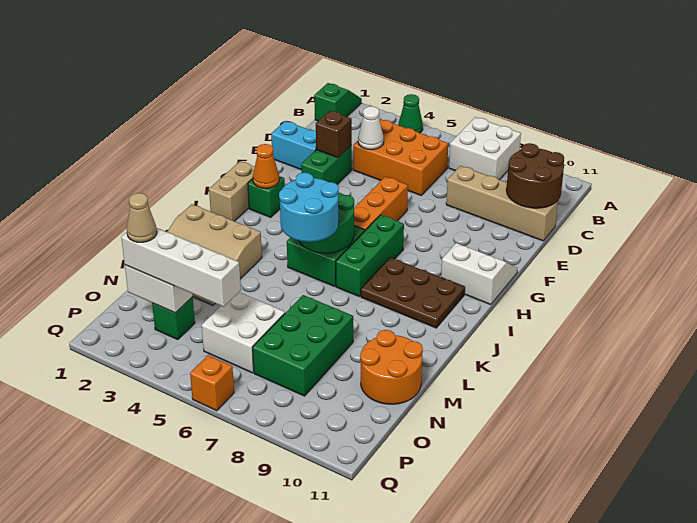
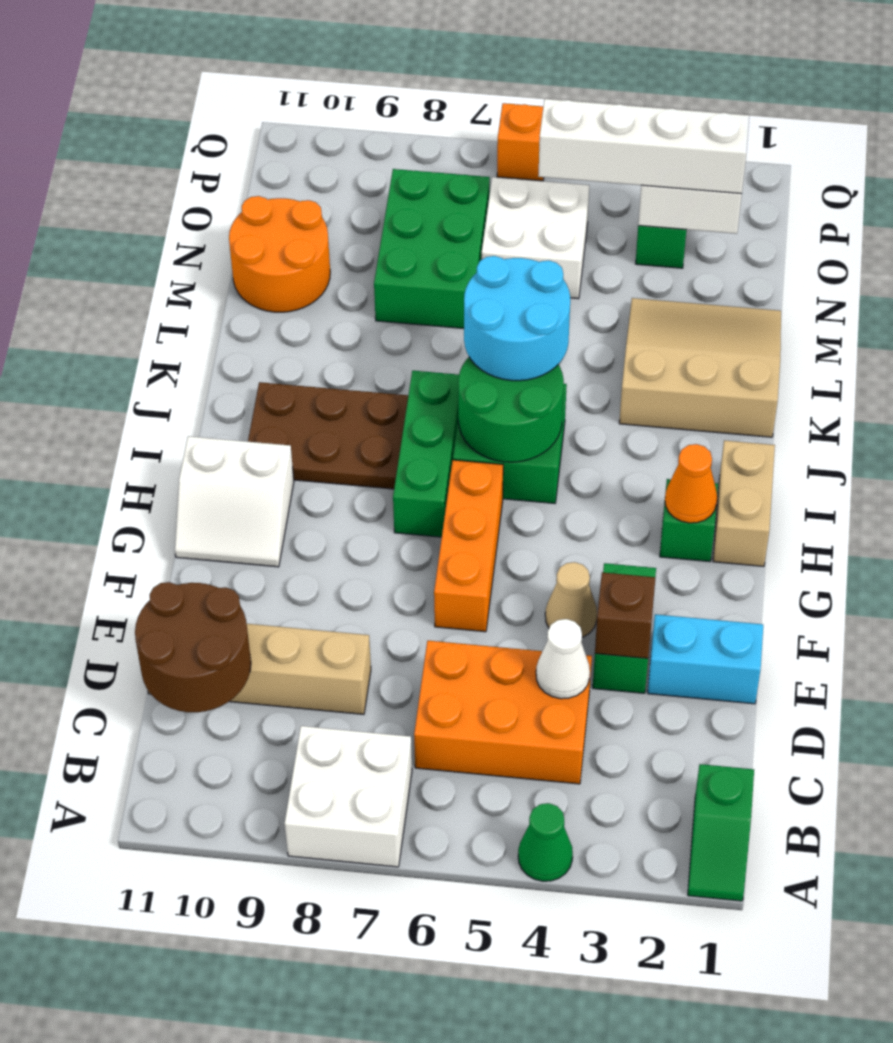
tan cone O2 level 4 -> tan cone F4 level 1

